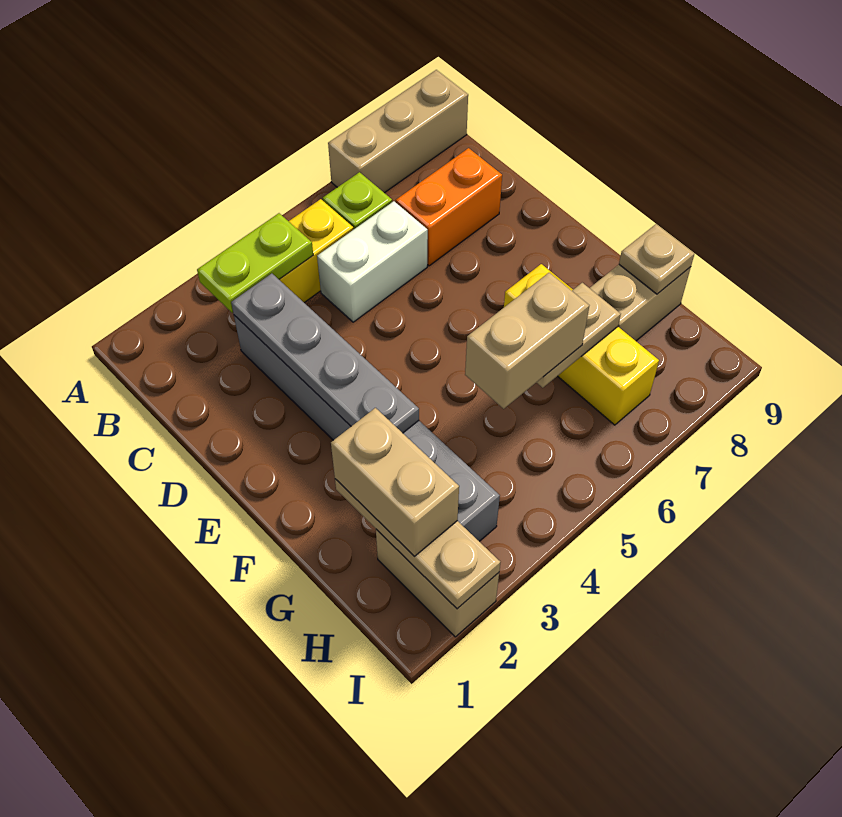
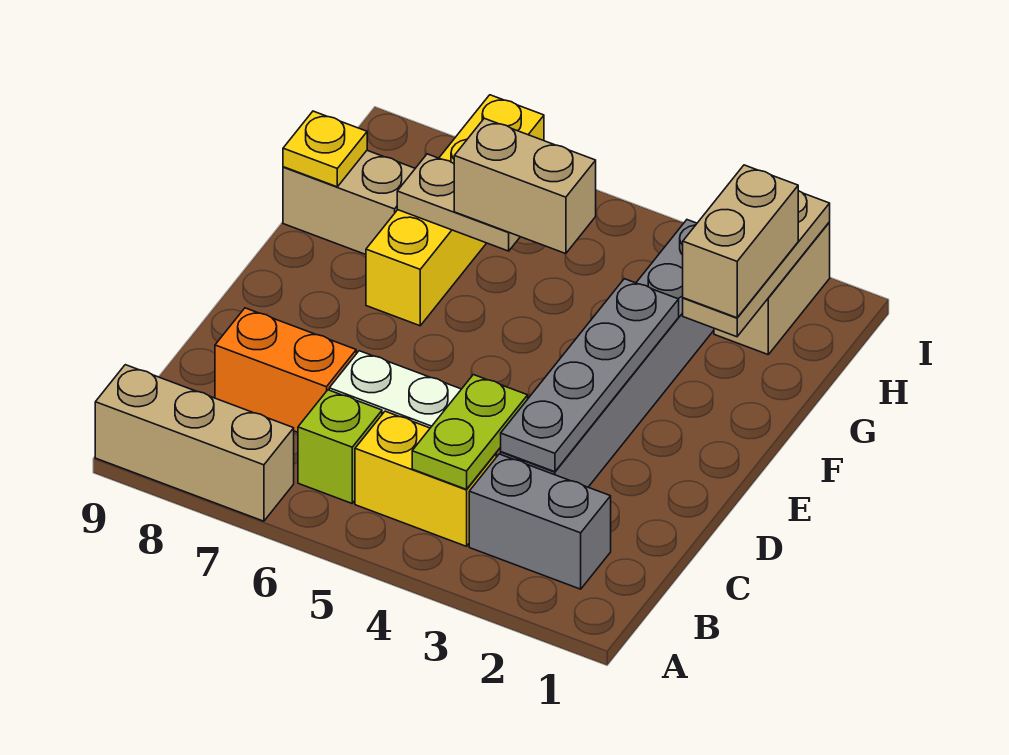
none -> grey brick B2:B3 level 1
lime plate B3:B4 level 2 -> lime plate B4:C4 level 2
yellow brick F7:H7 level 1 -> yellow brick F7:I7 level 1
tan plate G9 level 2 -> yellow plate G9 level 2

